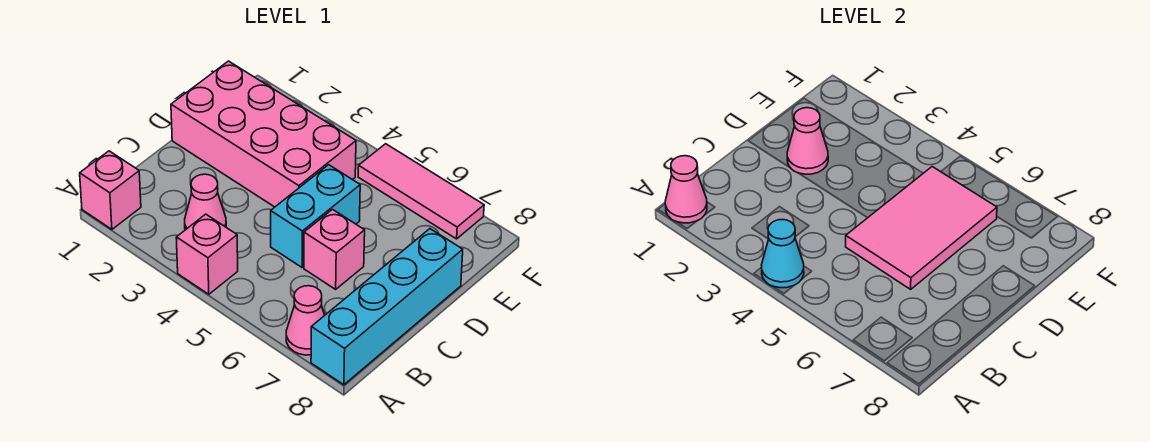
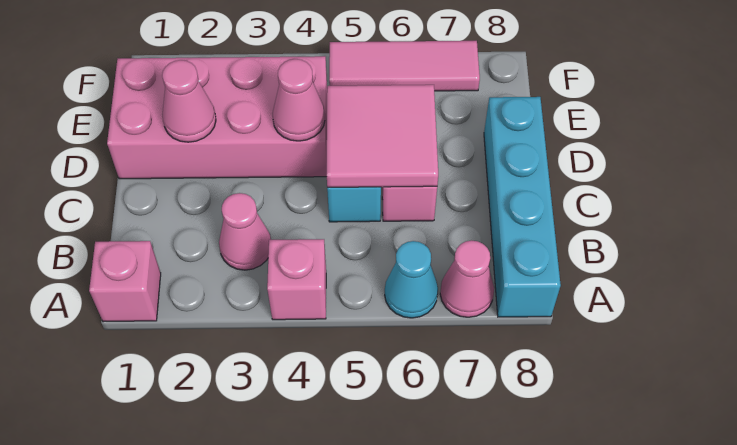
pink cone A1 level 2 -> pink cone D4 level 2
cyan cone A4 level 2 -> cyan cone A6 level 1
pink tile C5:E6 level 2 -> pink tile C5:D6 level 2

